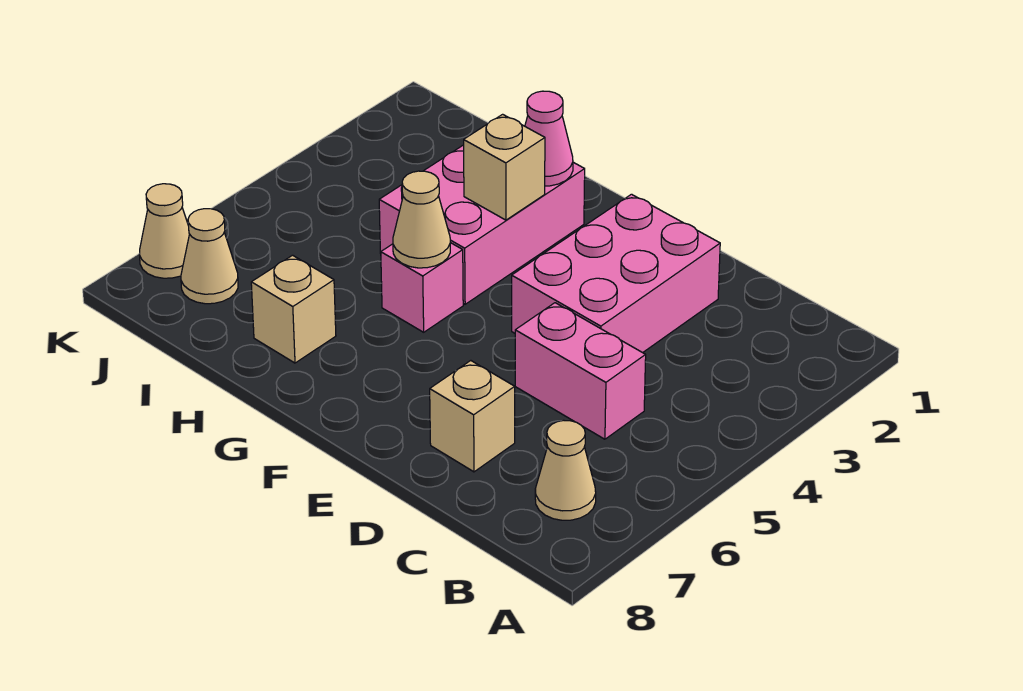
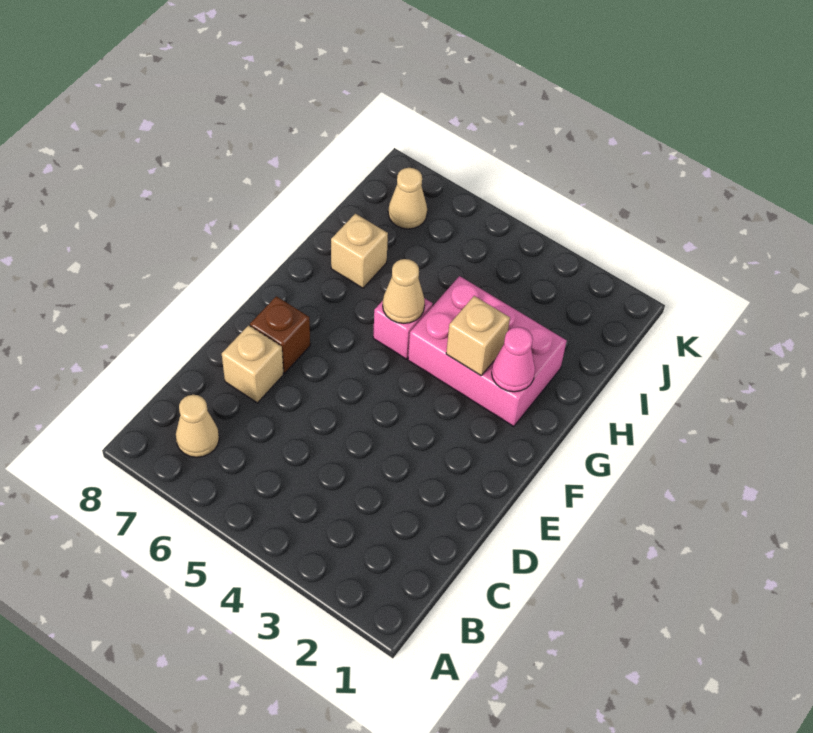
pink brick C5:D5 level 1 -> none
pink brick D2:E4 level 1 -> none
none -> brown brick E7 level 1
tan cone K7 level 1 -> none

